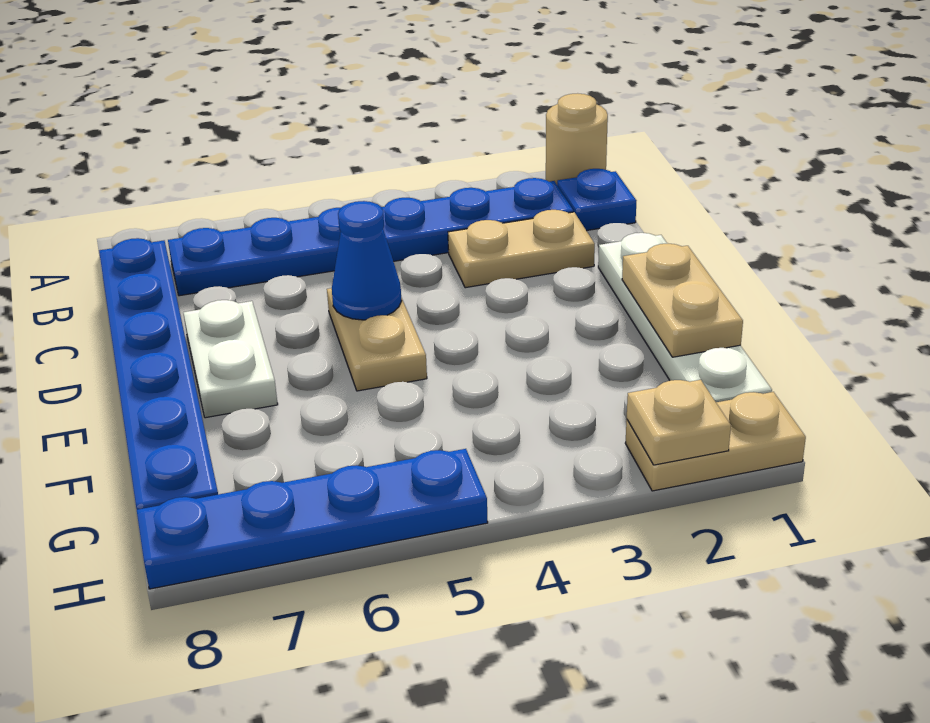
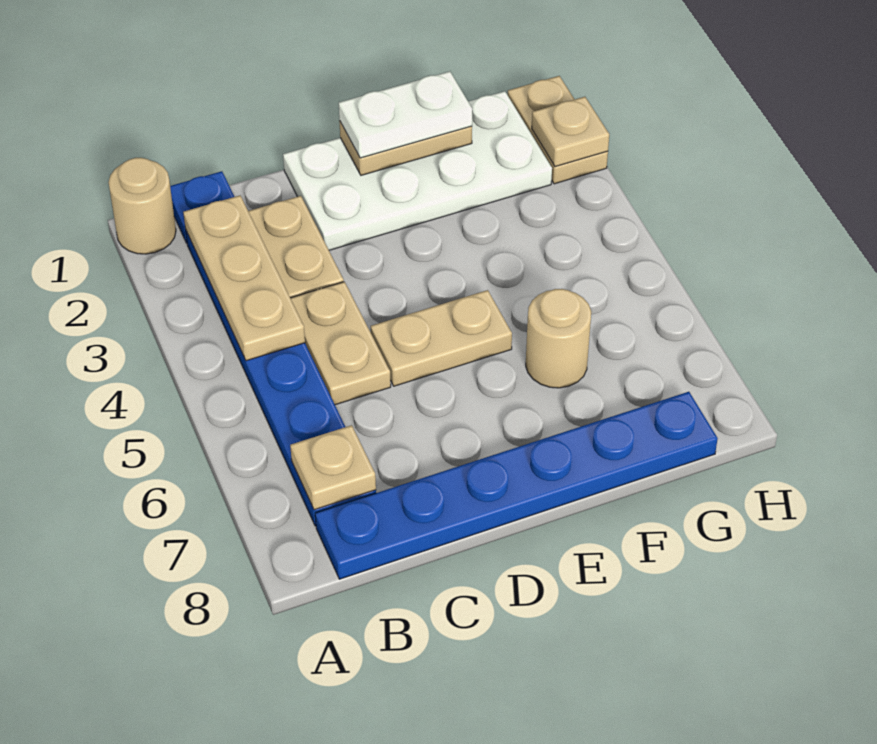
none -> tan plate B2:B4 level 2
none -> tan plate B7 level 2
none -> tan plate C4:C5 level 1
white plate D1:G1 level 1 -> white plate D1:G2 level 1
blue cone D5 level 2 -> none
white plate D7:E7 level 1 -> white plate E1:F1 level 3
none -> tan round brick F6 level 1
blue plate H5:H8 level 1 -> none

